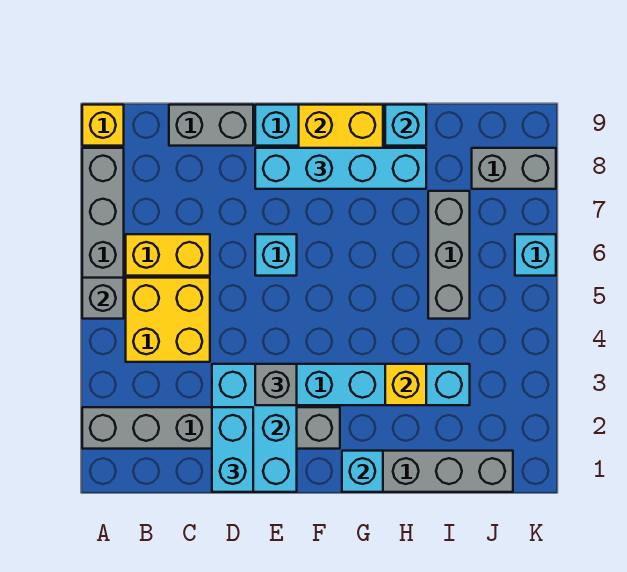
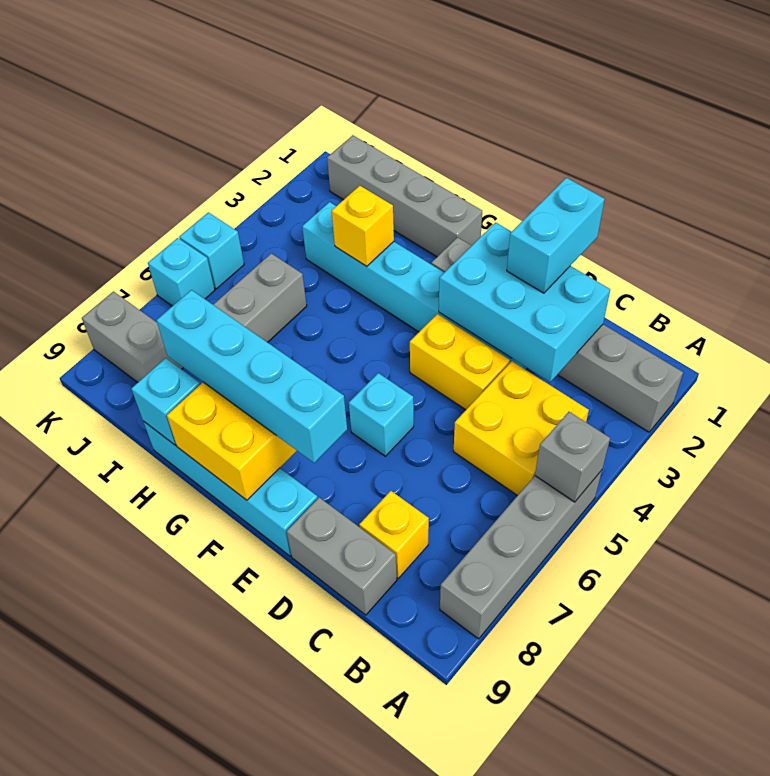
yellow brick A9 level 1 -> yellow brick C8 level 1
yellow brick B6:C6 level 1 -> yellow brick D4:E4 level 1
cyan brick D1:E3 level 2 -> cyan brick C2:E3 level 2
grey brick E3 level 3 -> none
cyan brick G1 level 2 -> cyan brick K5 level 1

